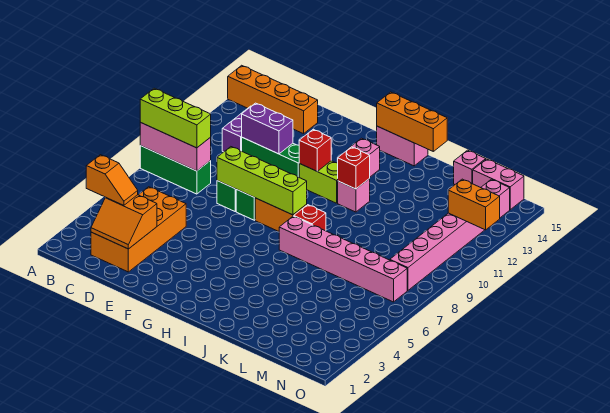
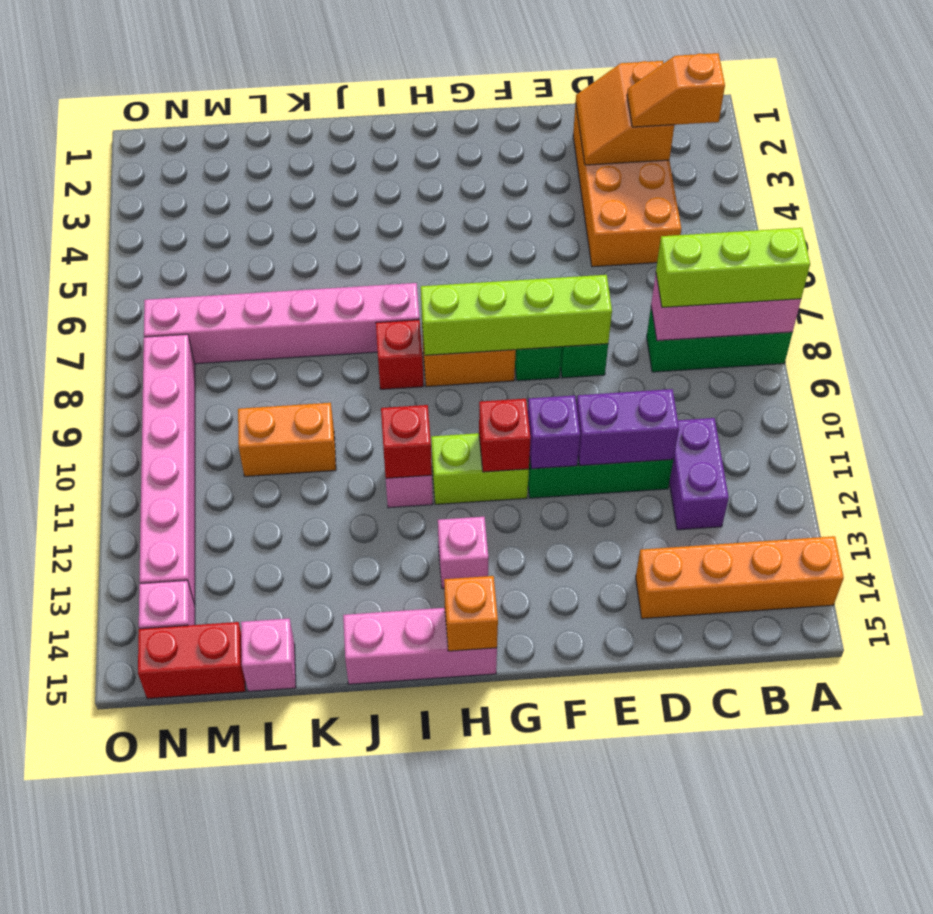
orange slope C2:D3 level 2 top 3 -> orange slope C2:D3 level 2 top C
none -> purple brick F11 level 2
pink brick H15:I15 level 1 -> pink brick H15:J15 level 1
orange brick H15:J15 level 2 -> orange brick H15 level 2
pink brick M15:N15 level 1 -> red brick M15:N15 level 1
orange brick N12:O12 level 2 -> orange brick K10:L10 level 1

